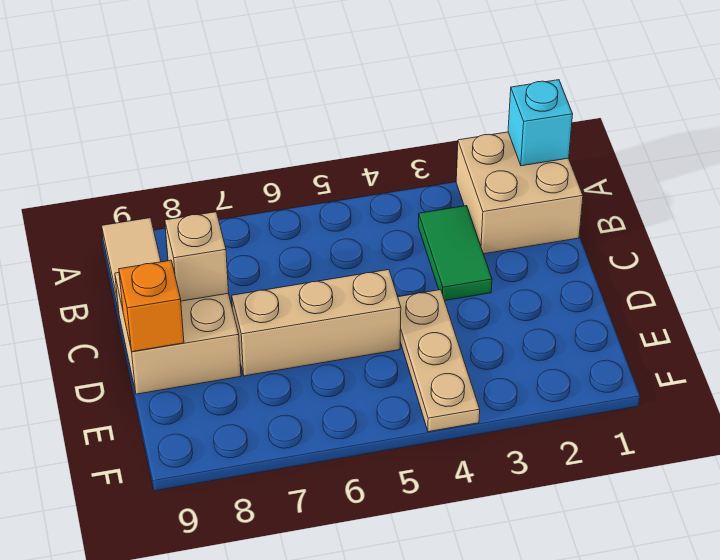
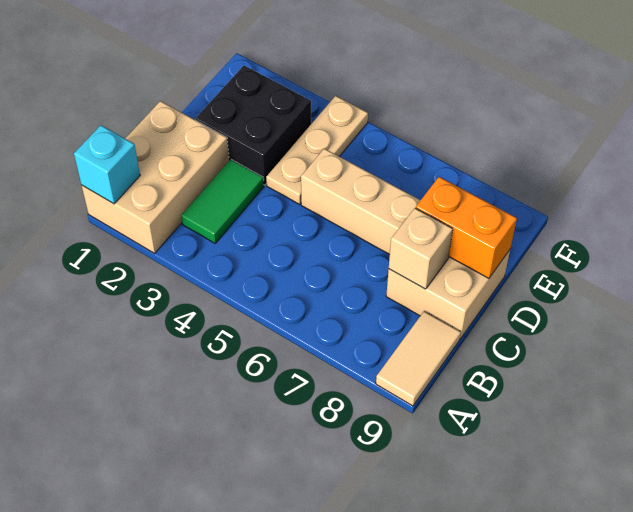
tan brick A1:B2 level 1 -> tan brick A1:C2 level 1
none -> black brick D2:E3 level 1
orange brick D9 level 2 -> orange brick D8:D9 level 2

